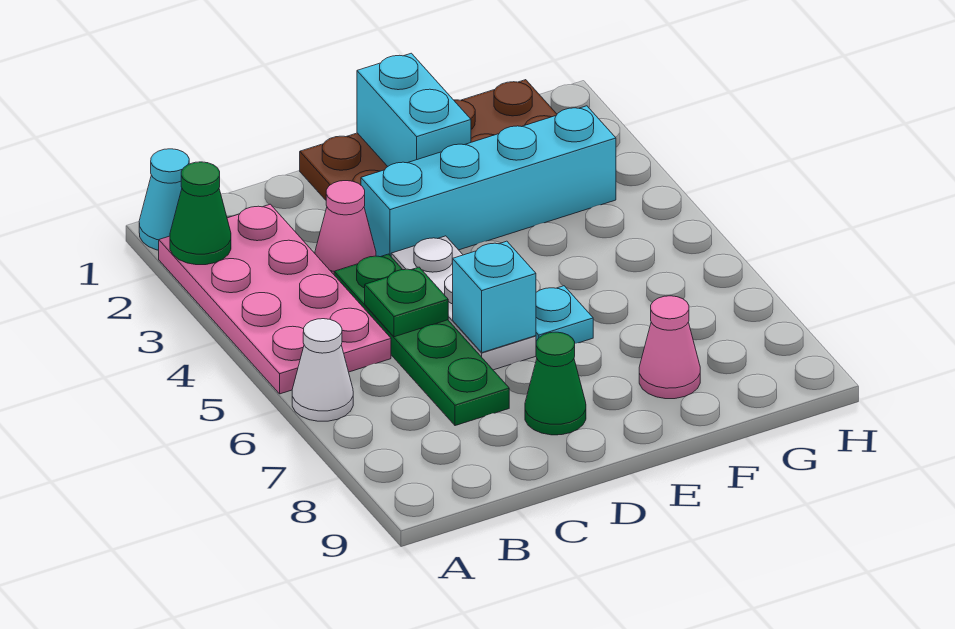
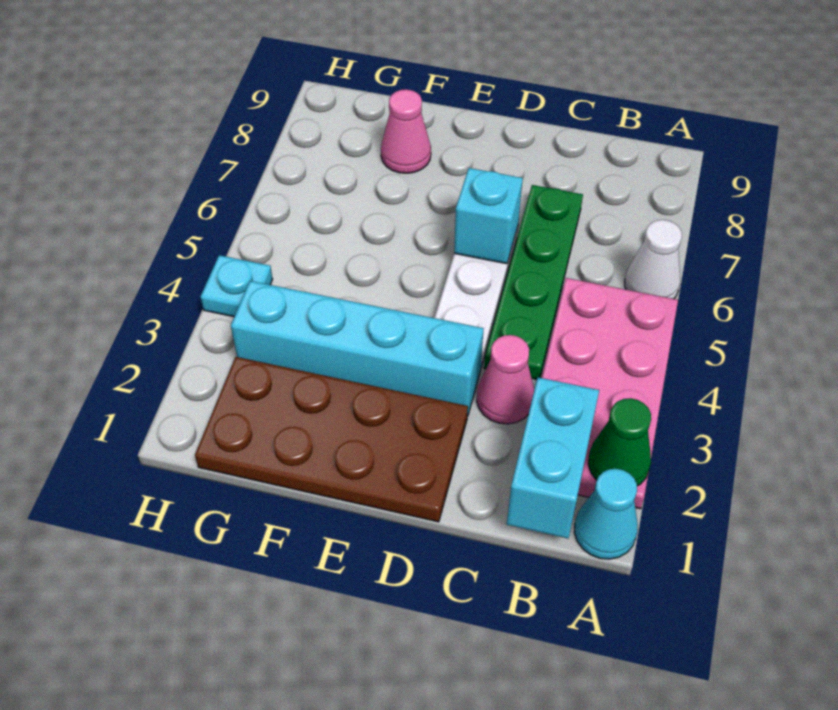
green plate C5 level 2 -> none
green cone D8 level 1 -> none
cyan brick E1:E2 level 2 -> cyan brick B1:B2 level 2
cyan plate E6 level 1 -> cyan plate H4 level 1

